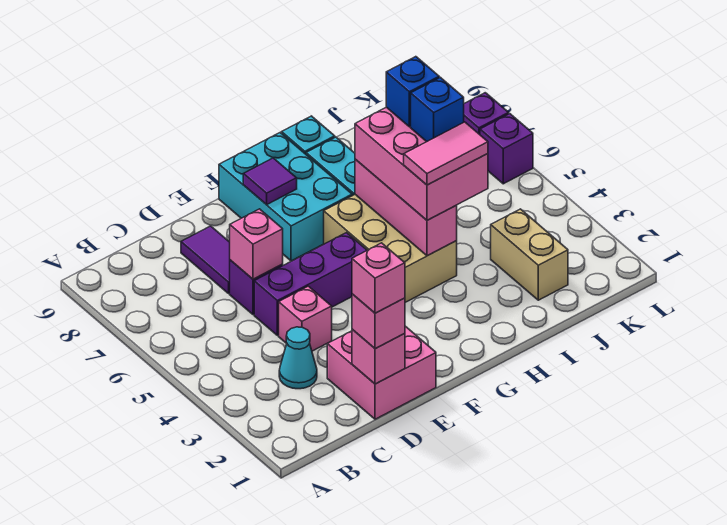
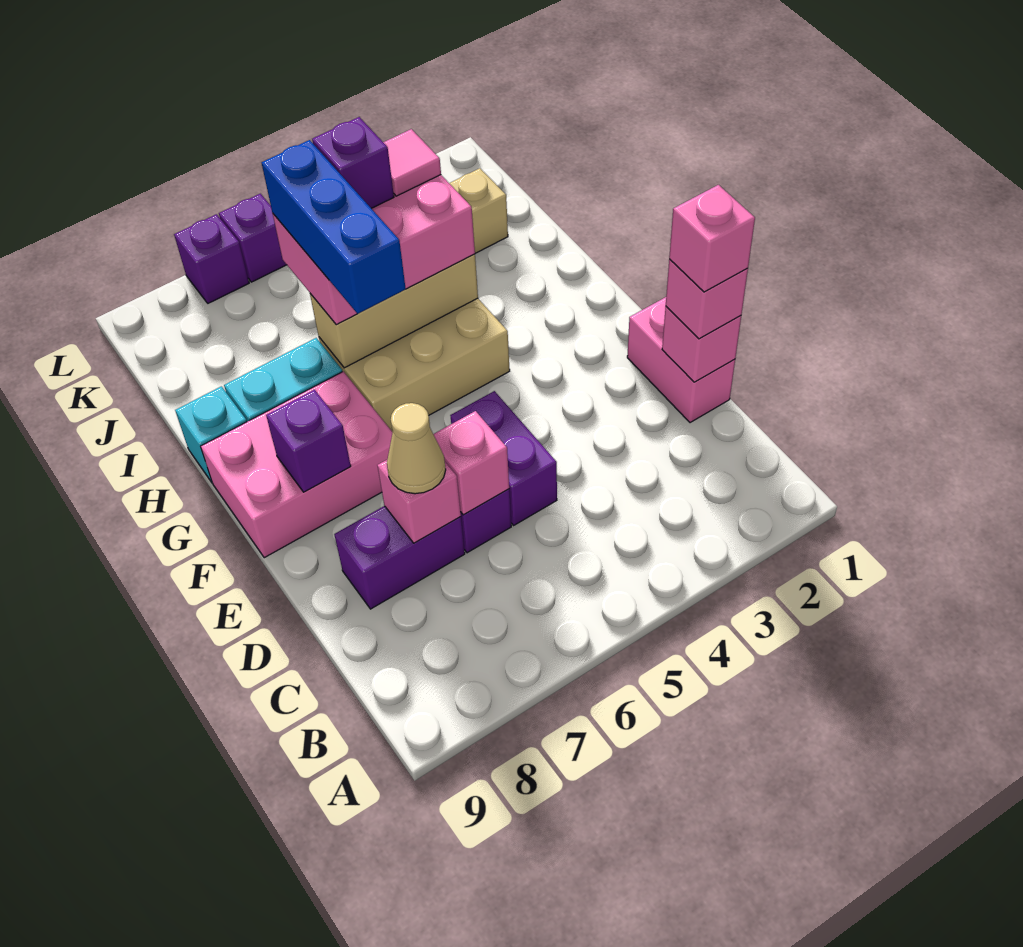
cyan cone C3 level 1 -> none
pink brick D1:E2 level 1 -> pink brick D1:E1 level 1
pink brick D4 level 1 -> pink brick D7 level 2
purple brick D5:F5 level 1 -> purple brick D5:E5 level 1
purple tile D7:D8 level 1 -> purple brick D7:D8 level 1
none -> tan cone D7 level 3
cyan brick F7:G9 level 1 -> pink brick F7:G9 level 1
purple tile F8 level 2 -> purple brick F8 level 2
pink brick H4:H6 level 2 -> tan brick H4:H6 level 2
pink tile H4:I4 level 4 -> pink tile I4 level 4
blue brick I5 level 4 -> purple brick I5 level 4
blue brick I6 level 4 -> blue brick G6:I6 level 4

